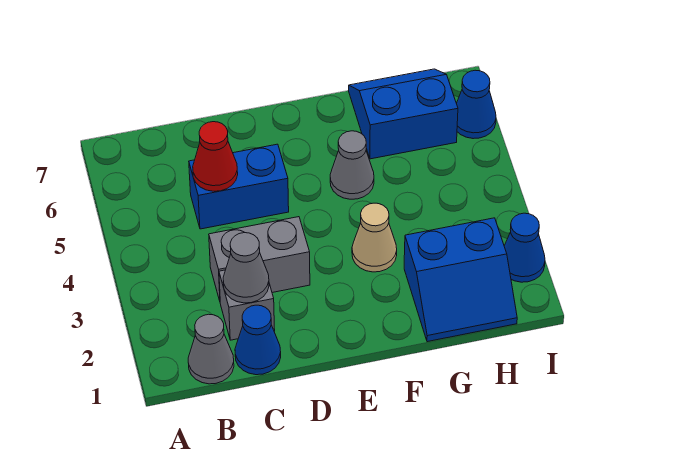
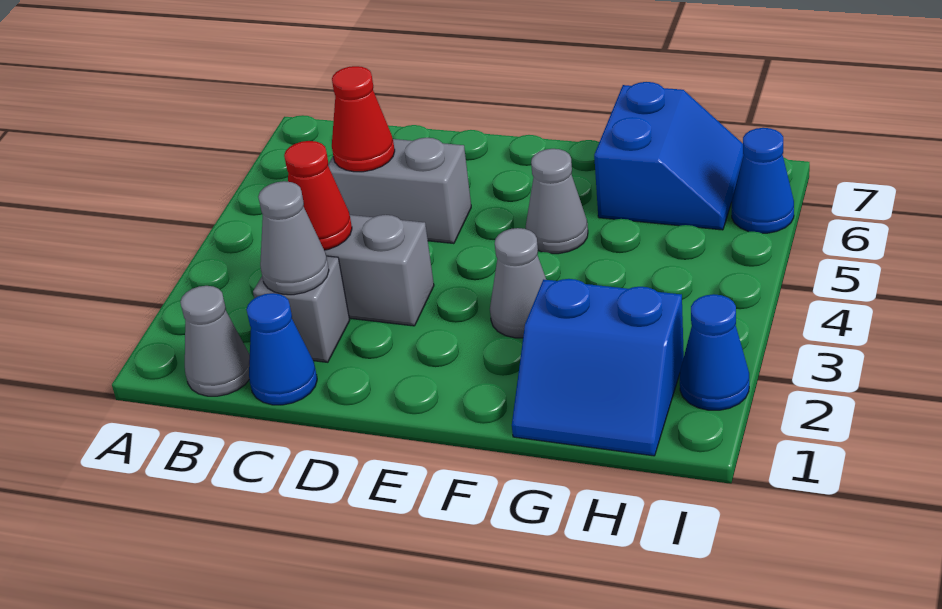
none -> red cone C3 level 2
blue brick C5:D5 level 1 -> grey brick C5:D5 level 1
tan cone F3 level 1 -> grey cone F3 level 1
blue slope G6:H7 level 1 top 6 -> blue slope G6:H7 level 1 top G

